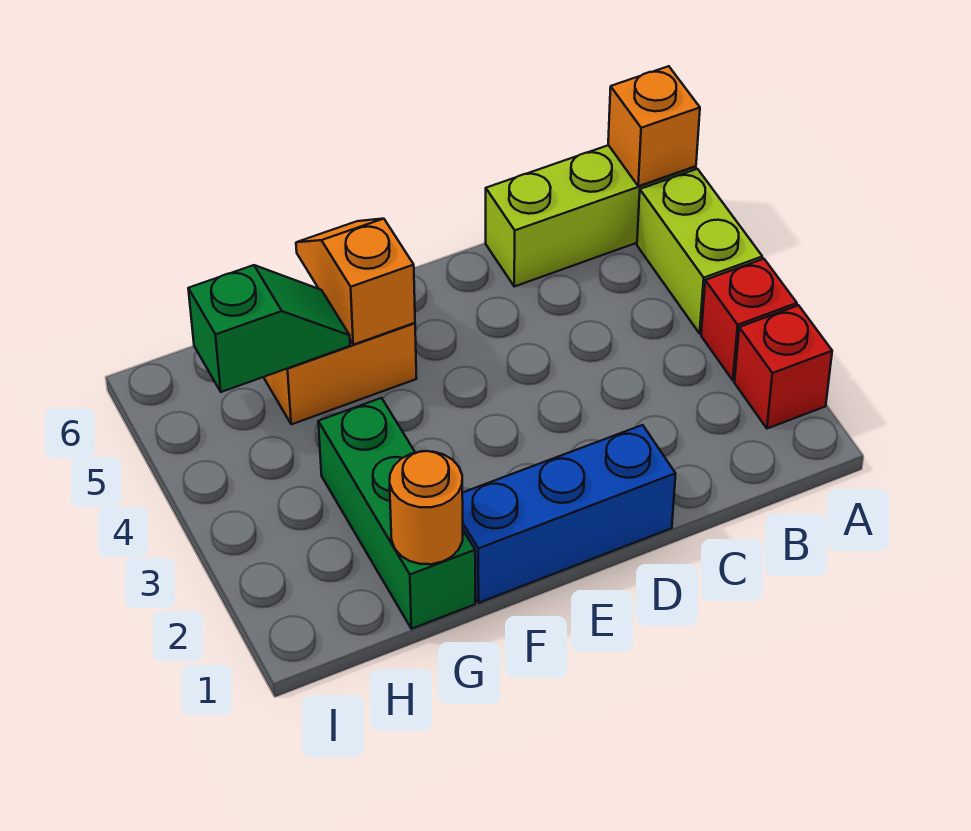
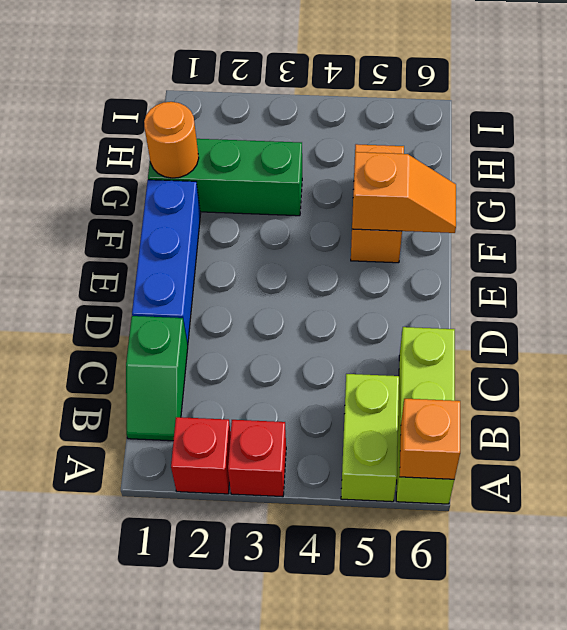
lime brick A4:A5 level 1 -> lime brick A5:B5 level 1
green slope G5:H5 level 2 top H -> green slope B1:C1 level 1 top C

